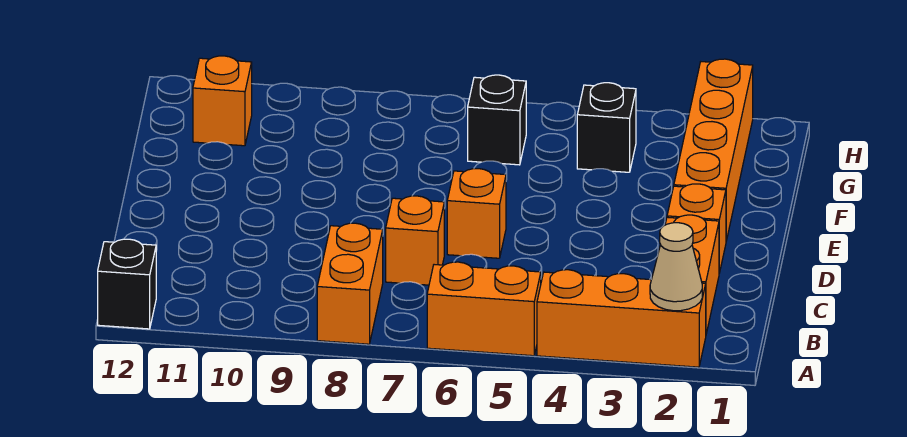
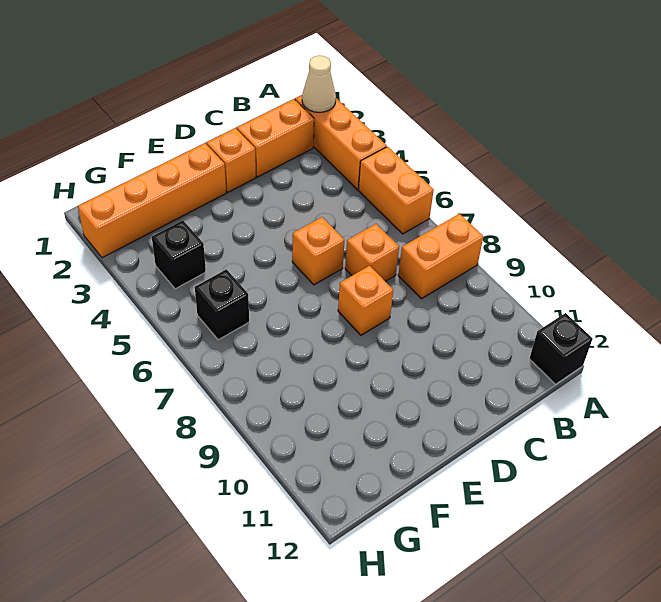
orange brick G11 level 1 -> orange brick D8 level 1

